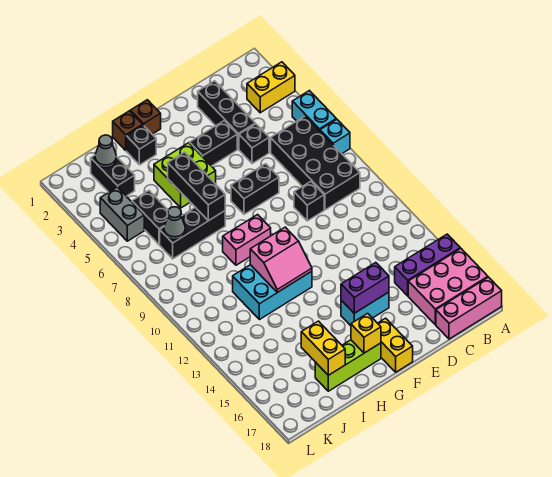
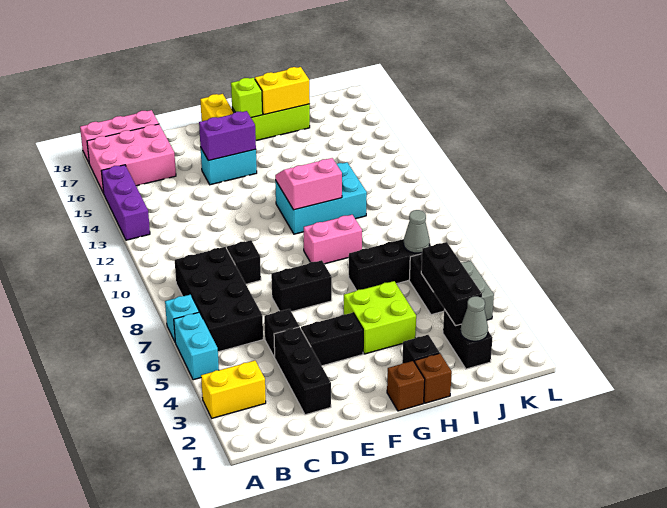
purple brick A15:C15 level 1 -> purple brick A13:A15 level 1
yellow brick G17 level 2 -> lime brick G17 level 2
black brick H5:H7 level 2 -> black brick J3:J5 level 2
yellow brick I16:I17 level 2 -> yellow brick H17:I17 level 2

